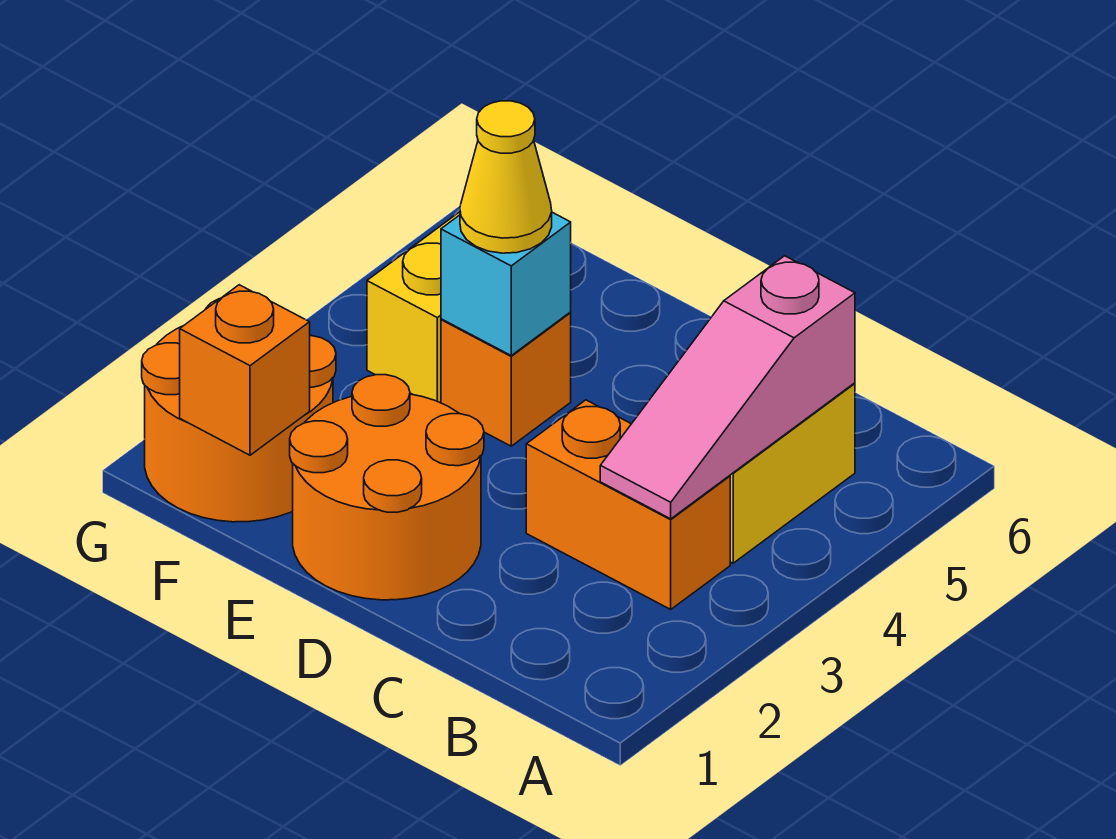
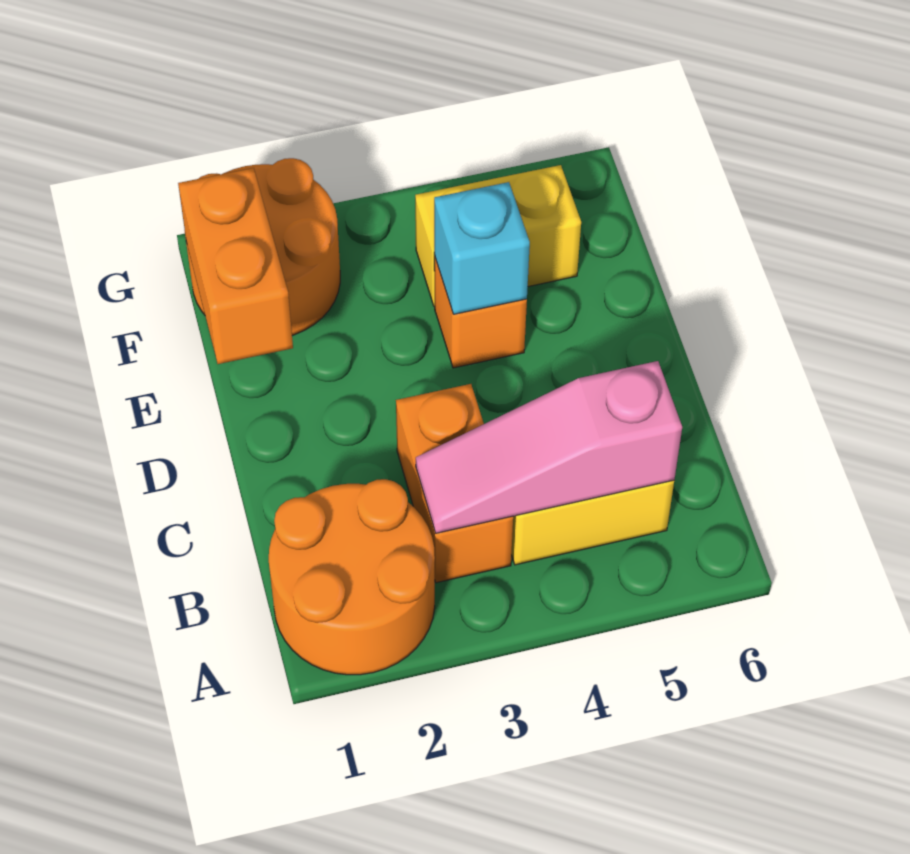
orange round brick D1:E2 level 1 -> orange round brick A1:B2 level 1
yellow cone E4 level 3 -> none
orange brick F1 level 2 -> orange brick E1:F1 level 2

